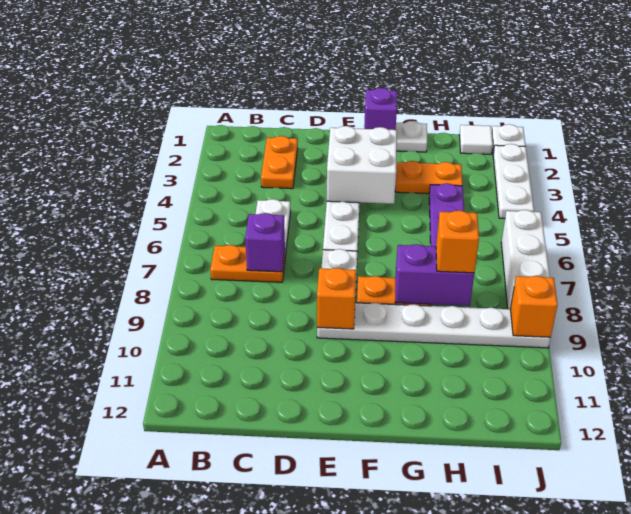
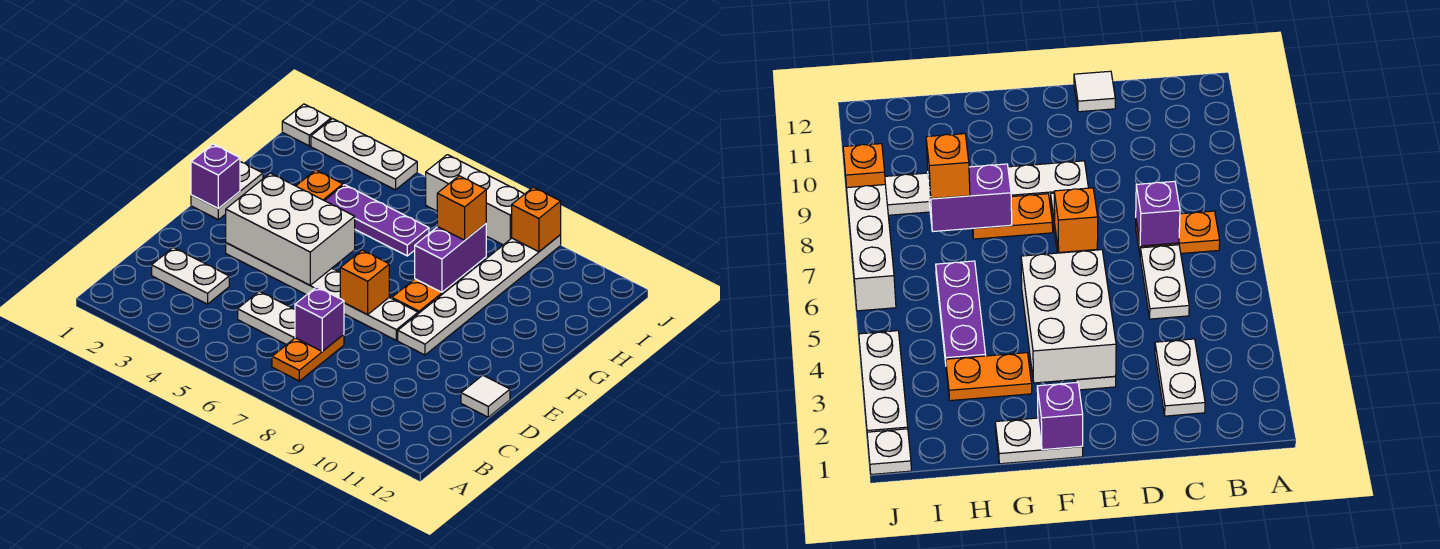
orange plate C2:C3 level 1 -> white plate C2:C3 level 1
white brick E3:F4 level 2 -> white brick E3:F5 level 2
orange brick E9 level 2 -> orange brick E7 level 2
white tile I1 level 1 -> white tile D12 level 1

